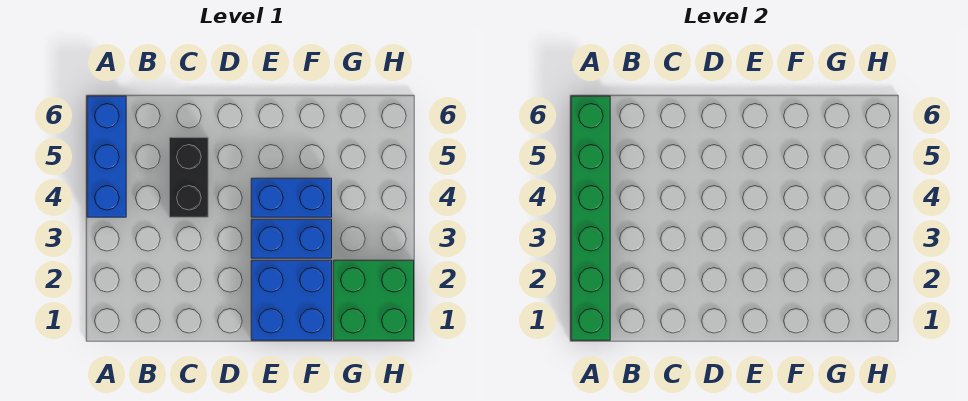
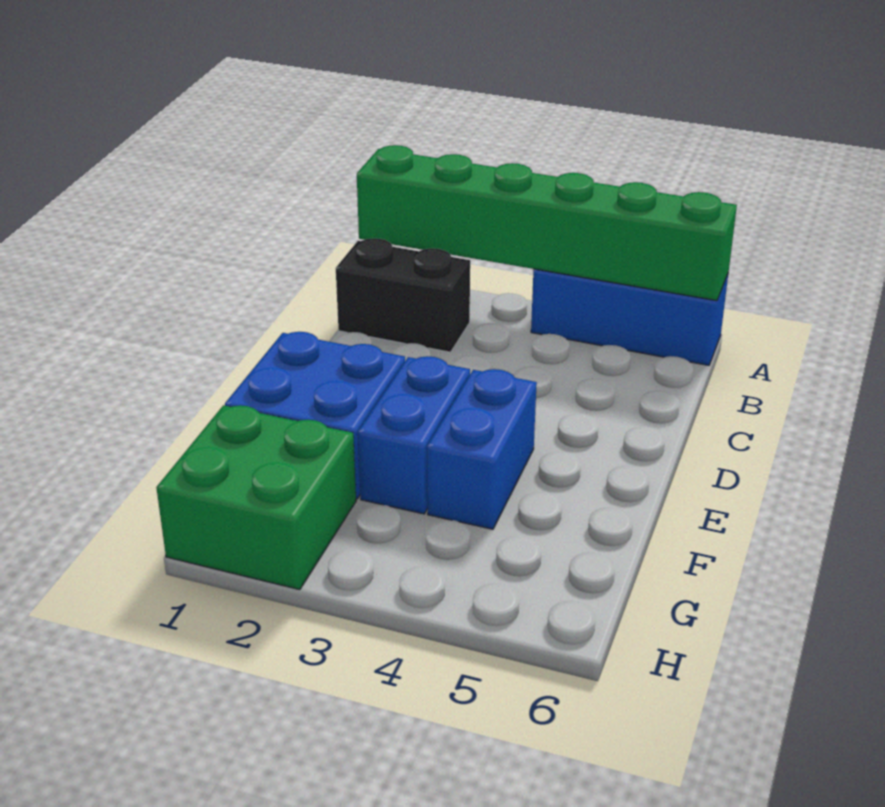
black brick C4:C5 level 1 -> black brick B1:B2 level 1

